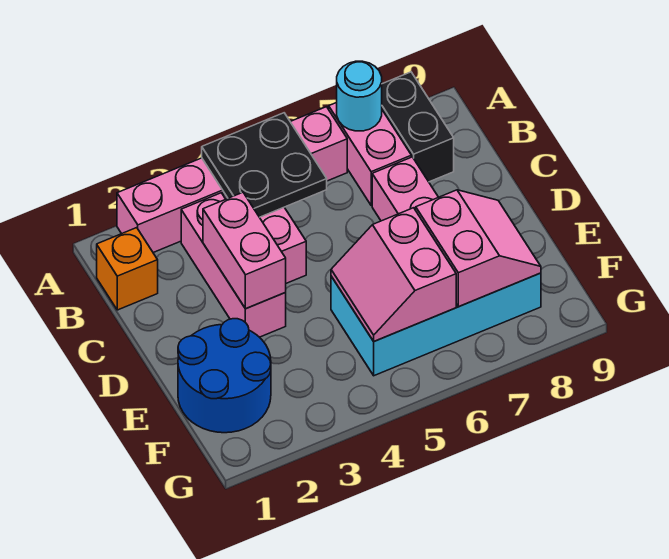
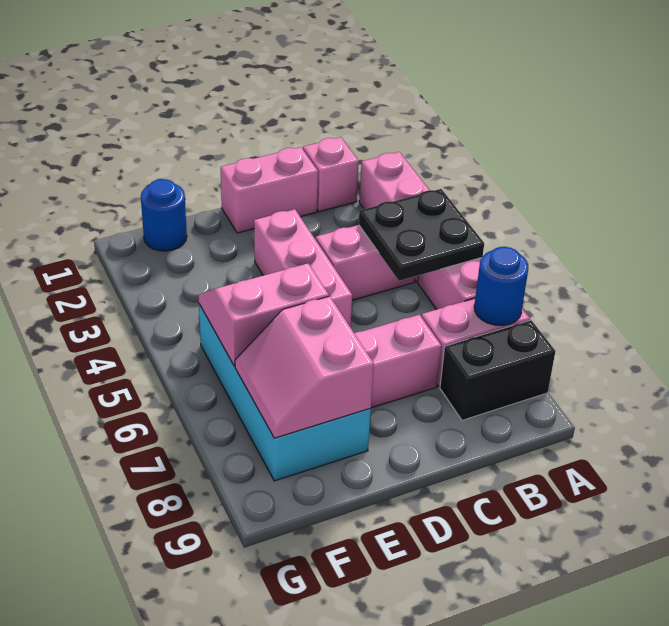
cyan round brick A7 level 2 -> blue round brick A7 level 2
orange brick B1 level 1 -> pink brick B1 level 1
pink brick B3:D3 level 1 -> pink brick D3:D5 level 1
pink brick C3:D3 level 2 -> pink brick C1:D1 level 1
blue round brick E1:F2 level 1 -> blue round brick F1 level 1
pink slope E7:F8 level 2 top 7 -> pink slope E7:F8 level 2 top E

